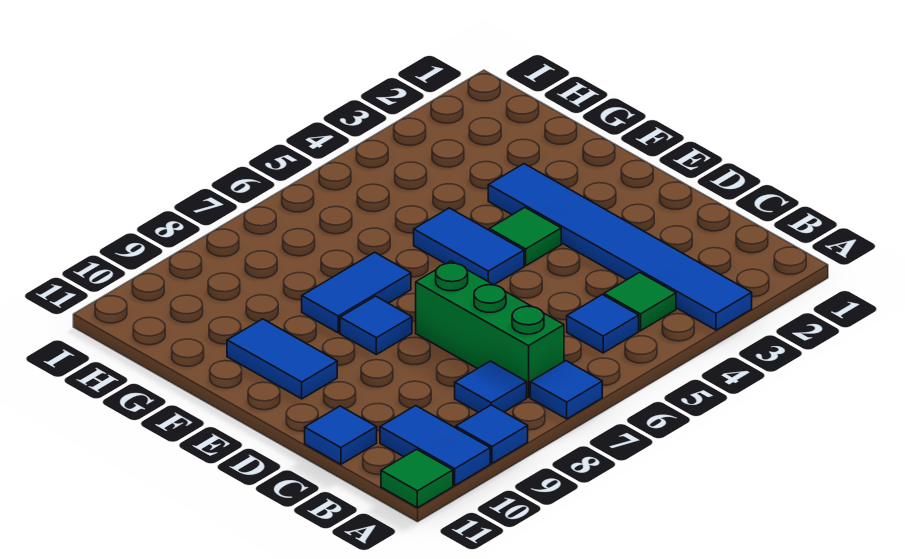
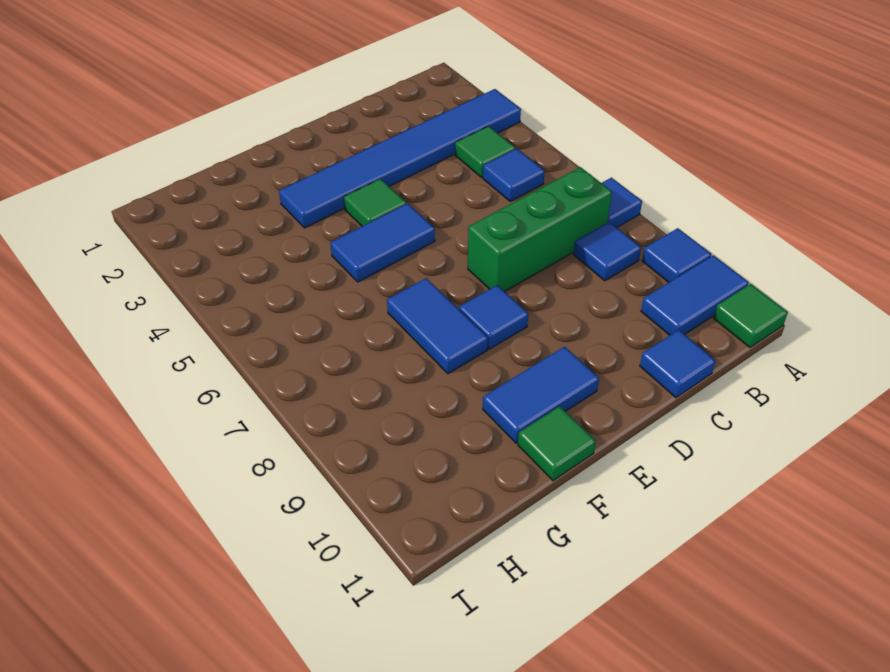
none -> green tile F11 level 1

